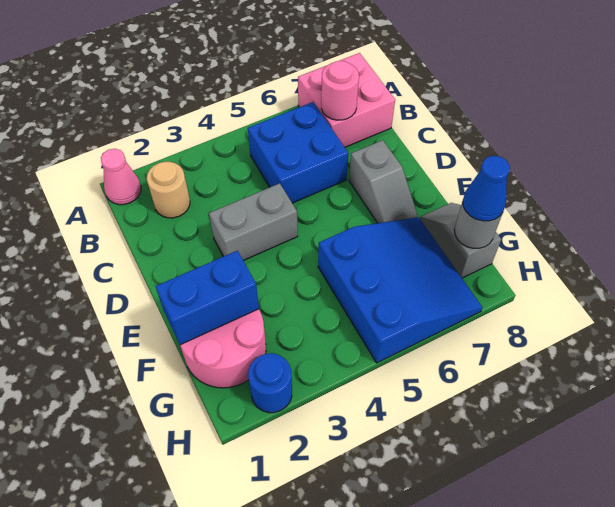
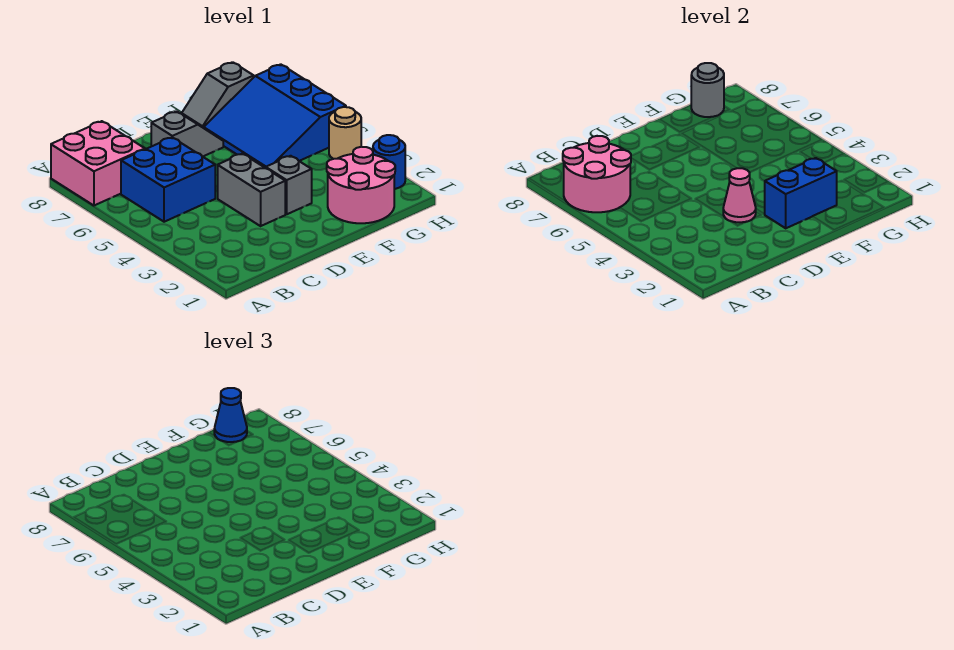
pink cone A1 level 1 -> pink cone D3 level 2
tan round brick B2 level 1 -> tan round brick H4 level 1
pink round brick B7 level 2 -> pink round brick A6:B7 level 2
none -> grey brick E3 level 1
blue brick F1:F2 level 2 -> blue brick E2:F2 level 2
blue slope F5:H7 level 1 top 5 -> blue slope F5:H7 level 1 top H

